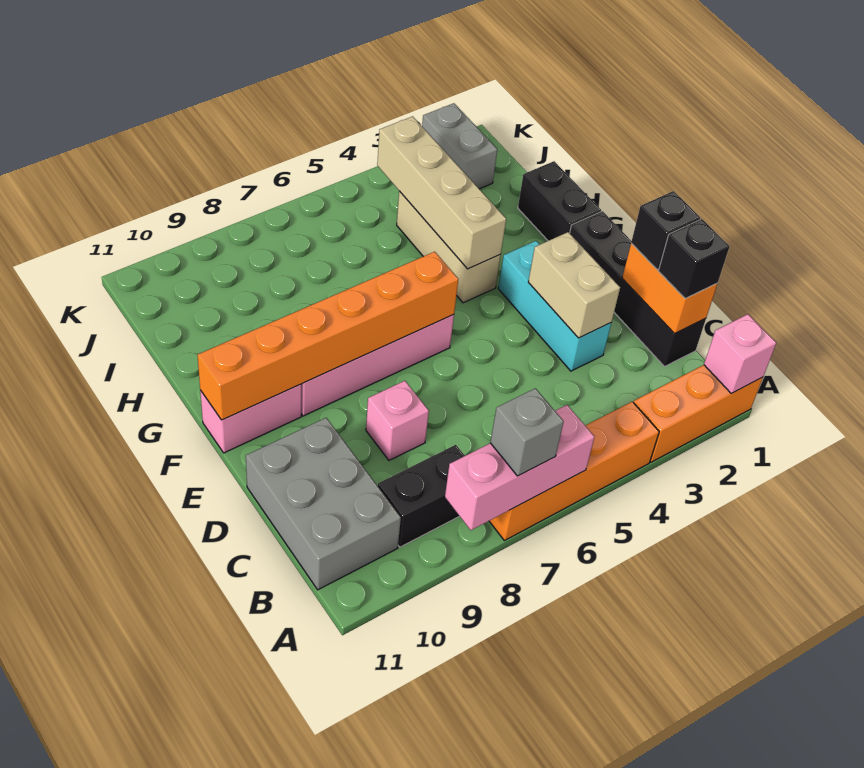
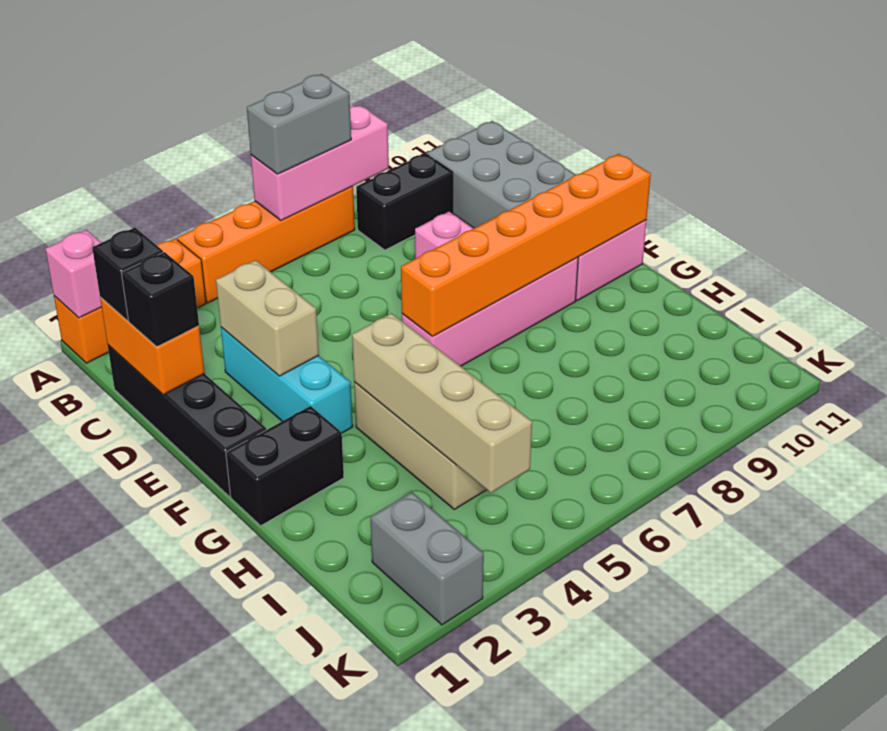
grey brick A7 level 3 -> grey brick A6:A7 level 3
black brick G1:H1 level 1 -> black brick G1:G2 level 1

